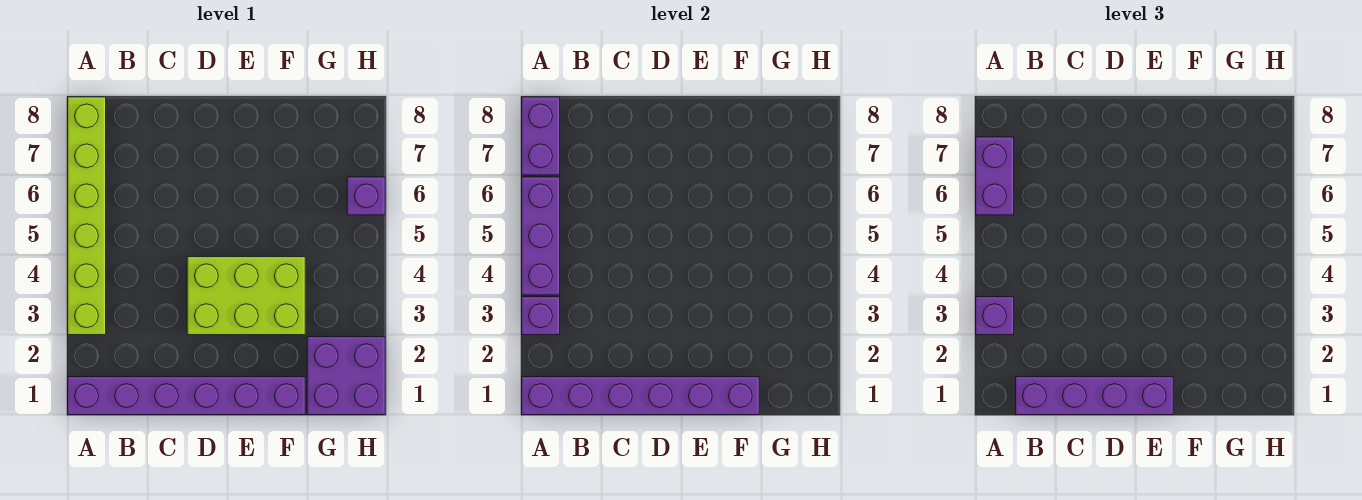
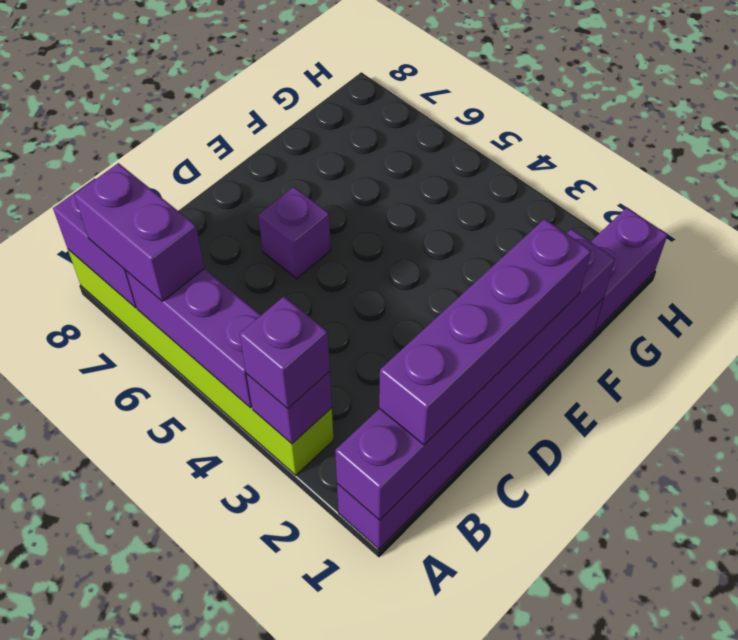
lime brick D3:F4 level 1 -> none
purple brick G1:H2 level 1 -> purple brick G1:H1 level 1
purple brick H6 level 1 -> purple brick D6 level 1

